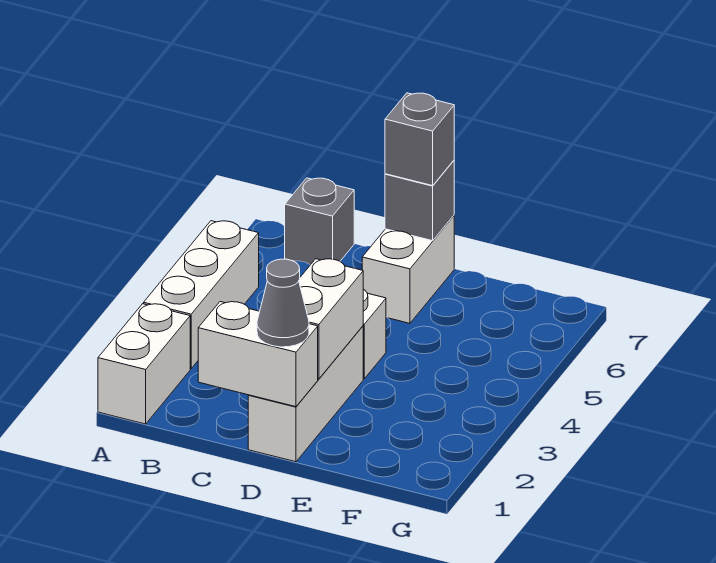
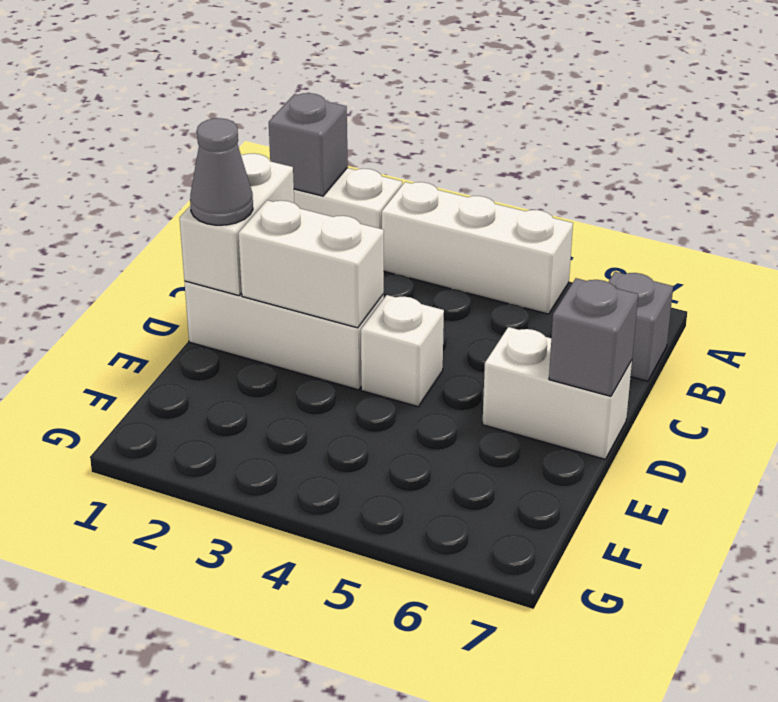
grey brick D7 level 3 -> grey brick A1 level 2

